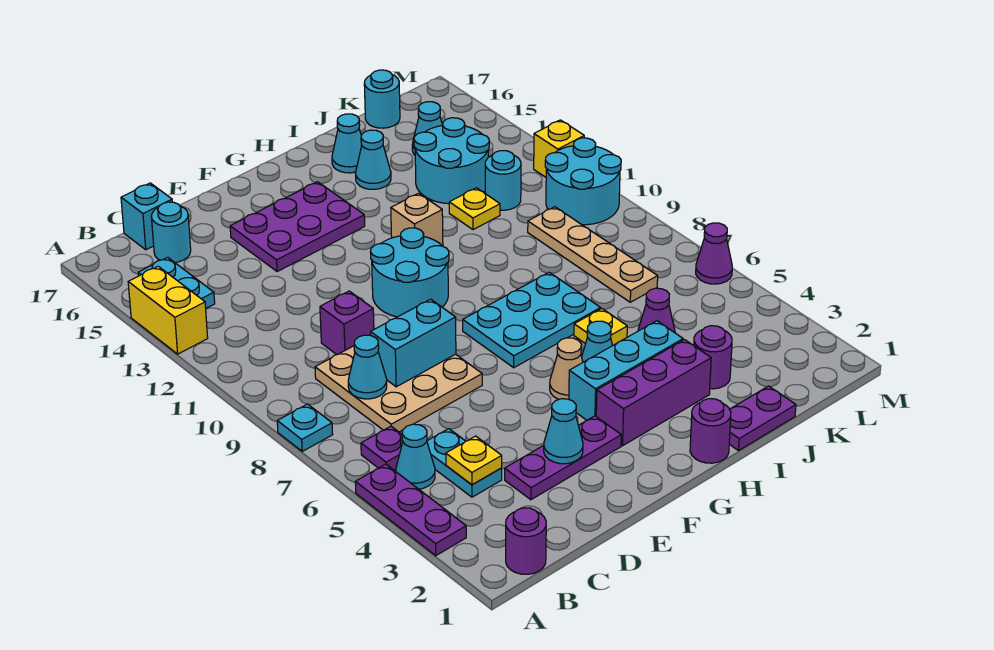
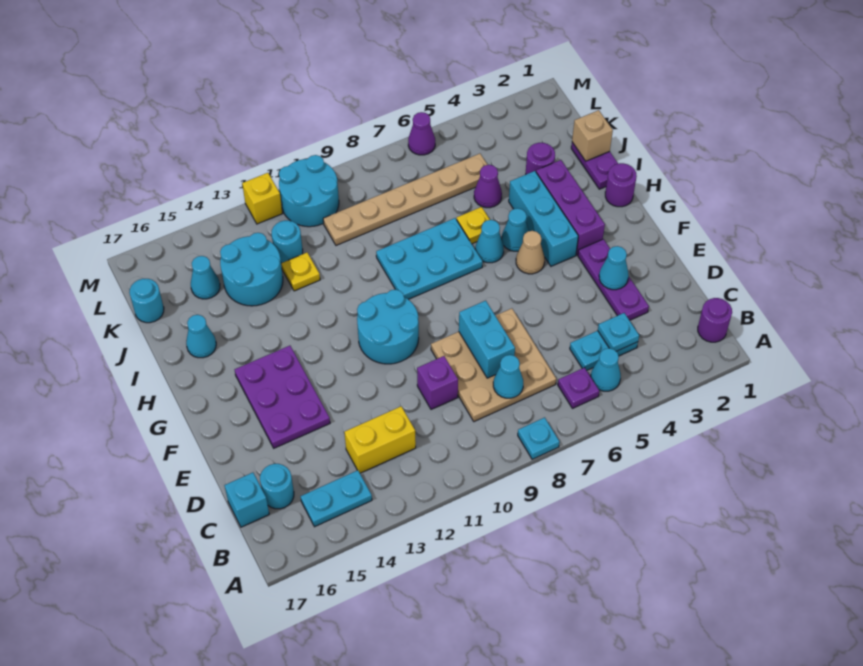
purple plate A3:A5 level 1 -> none
yellow brick A13:A14 level 1 -> yellow brick C12:C13 level 1
yellow plate C4 level 2 -> cyan plate C4 level 2
cyan plate G7:I8 level 1 -> cyan plate H7:I9 level 1
tan brick H12 level 1 -> tan brick J1 level 2
cyan cone I15 level 1 -> cyan cone H6 level 1
tan plate K7:K10 level 1 -> tan plate K5:K10 level 1

